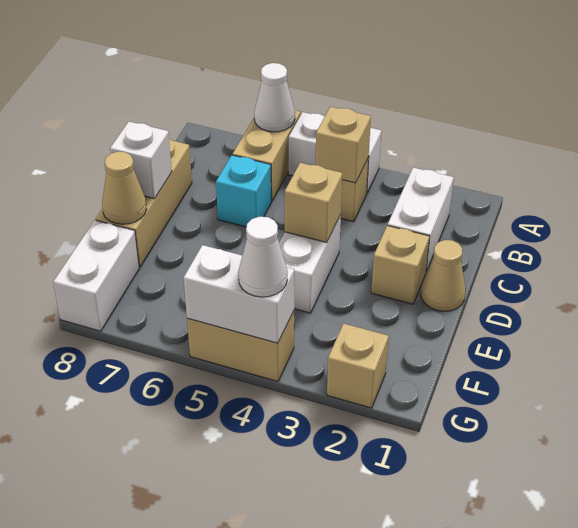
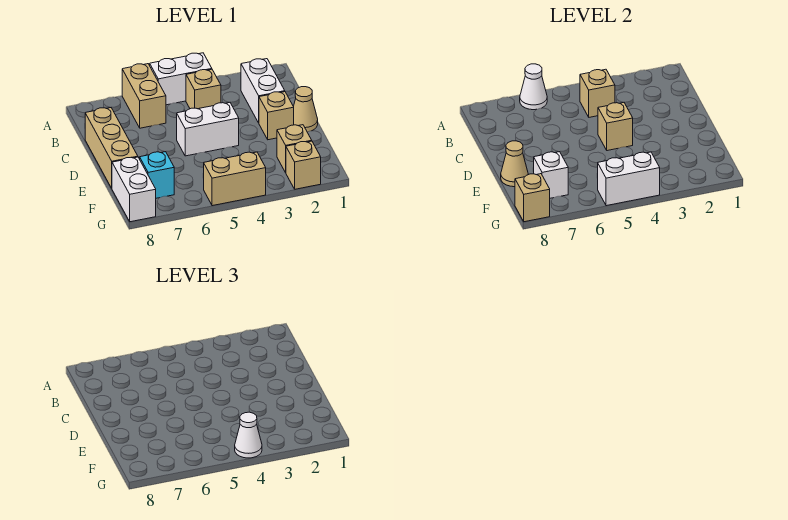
cyan brick C6 level 1 -> cyan brick F7 level 1
white brick D4:E4 level 1 -> white brick D4:D5 level 1
white brick D8 level 2 -> white brick F7 level 2
none -> tan brick F2 level 1
none -> tan brick G8 level 2

